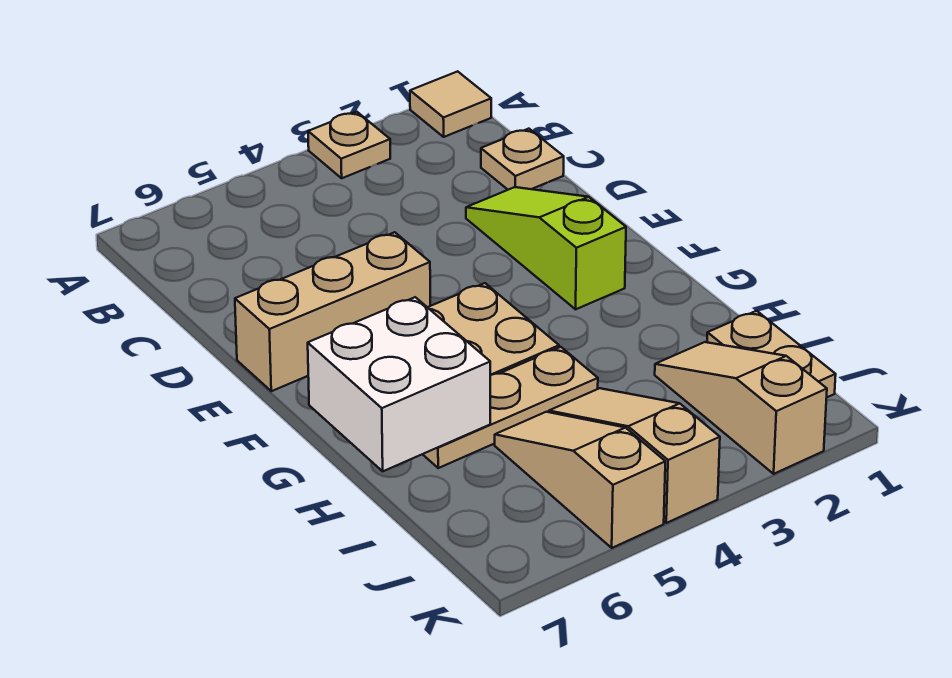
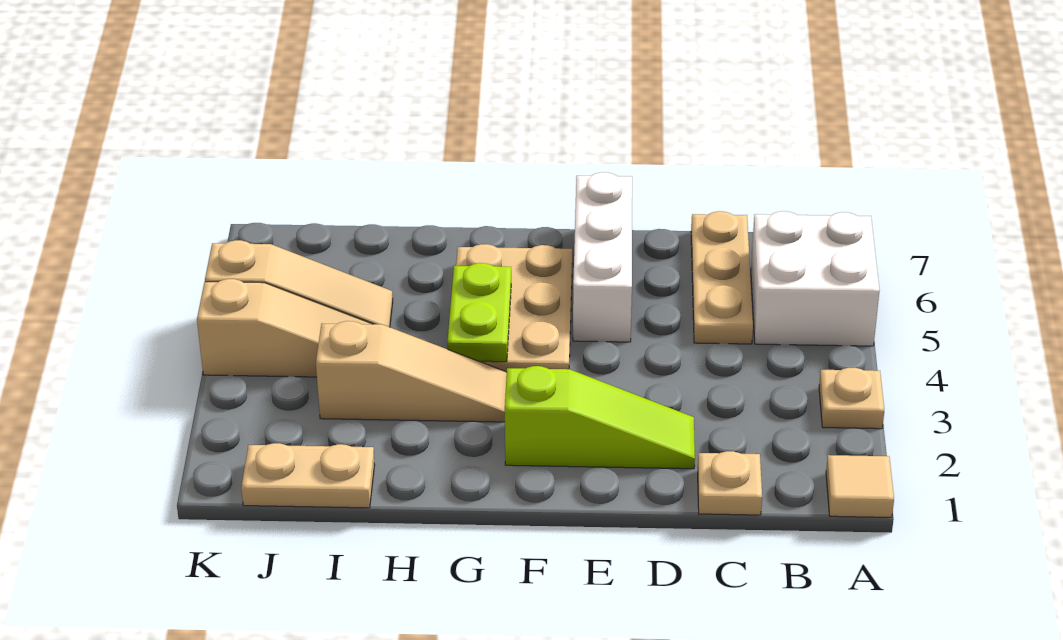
tan brick E5:E7 level 1 -> white brick E5:E7 level 1
none -> lime plate G4:G5 level 2
white brick G6:H7 level 2 -> white brick A5:B6 level 1
tan plate H4:H6 level 1 -> tan plate C5:C7 level 1
tan slope I2:K2 level 1 top K -> tan slope G3:I3 level 1 top I

